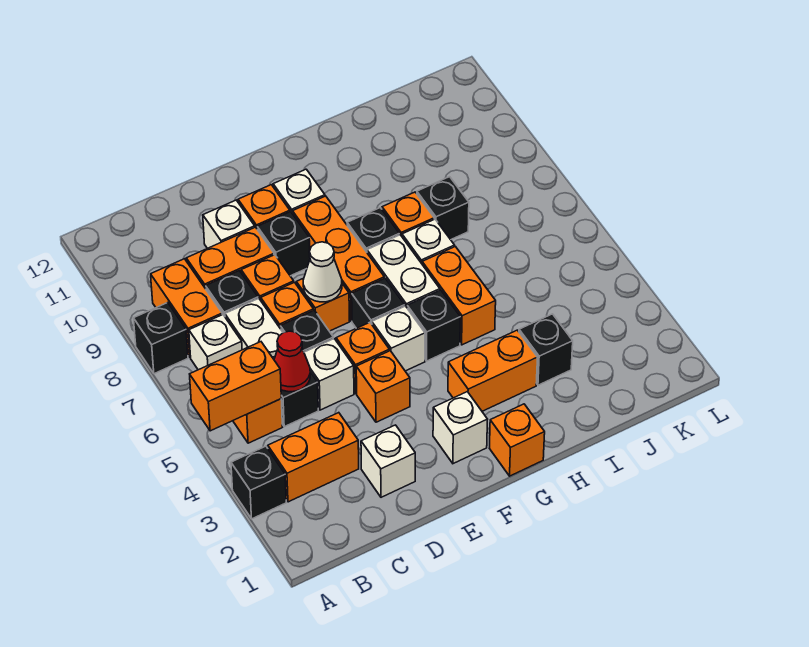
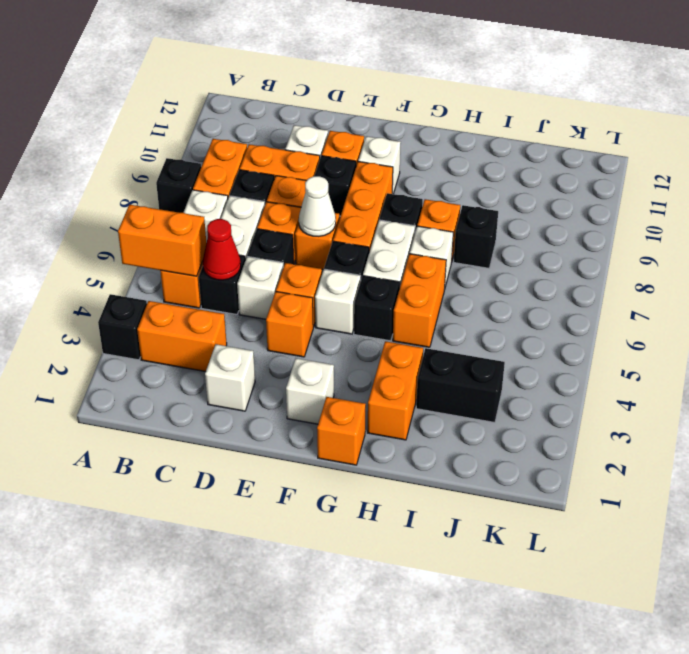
orange brick G3:H3 level 1 -> orange brick H2:H3 level 1
black brick I3 level 1 -> black brick I3:J3 level 1

